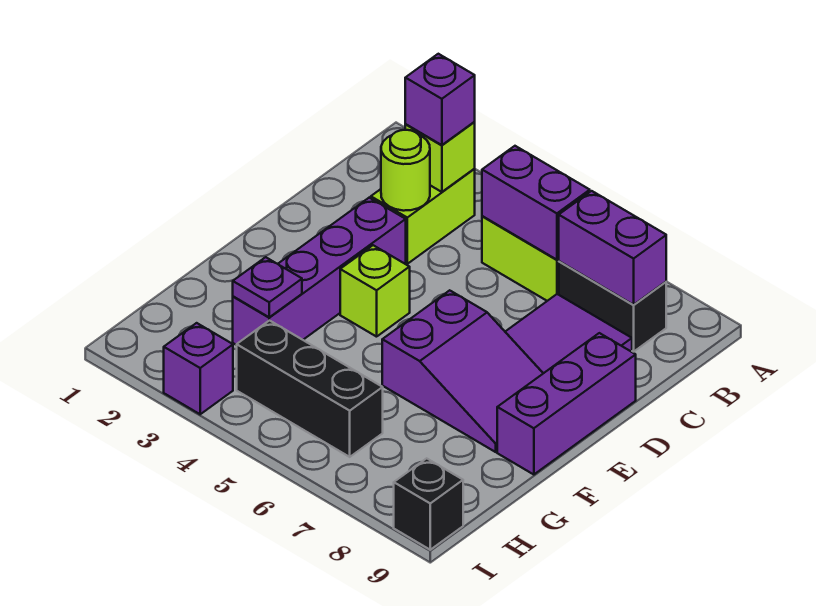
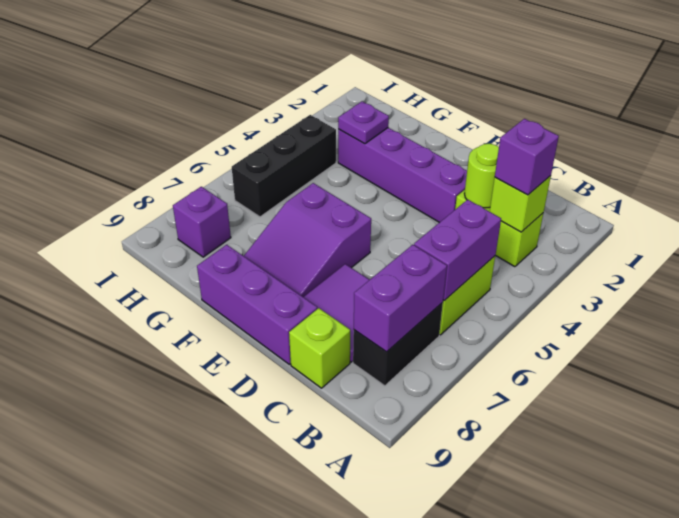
lime brick E4 level 1 -> lime brick C9 level 1
purple brick I3 level 1 -> purple brick H8 level 1
black brick I9 level 1 -> none

